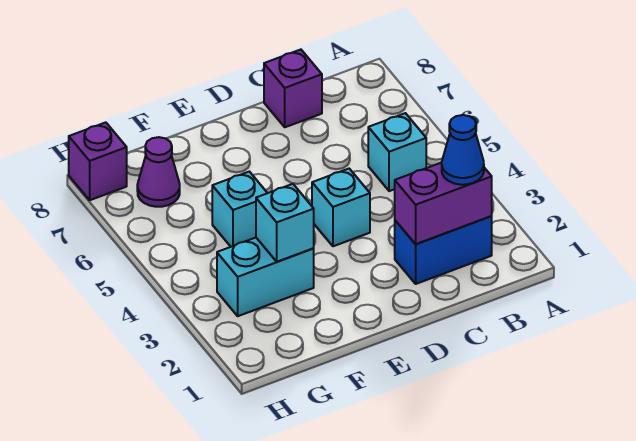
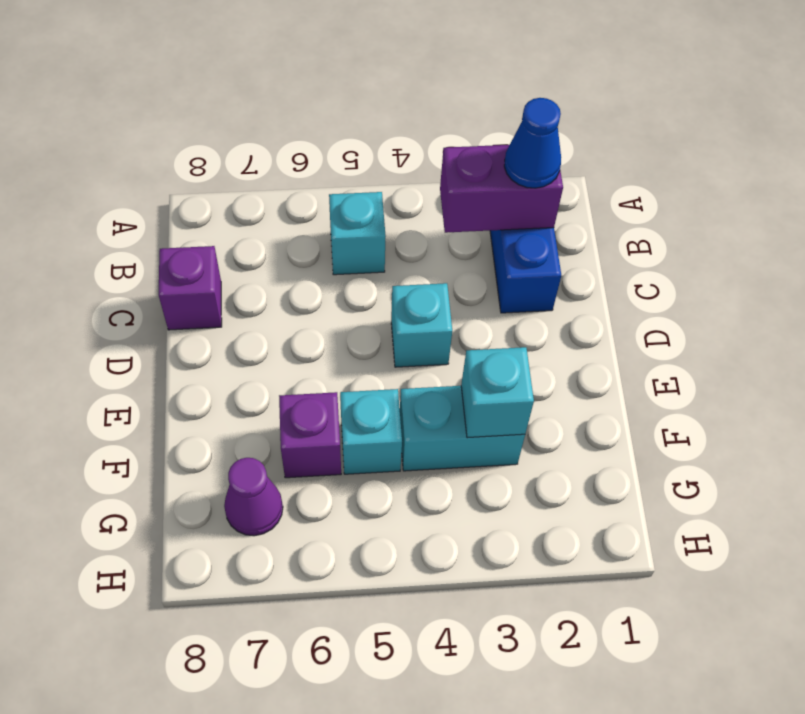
purple brick B2:C2 level 2 -> purple brick B2:B3 level 2
cyan brick F3:G3 level 1 -> cyan brick F3:F4 level 1
purple brick H8 level 1 -> purple brick F6 level 1

